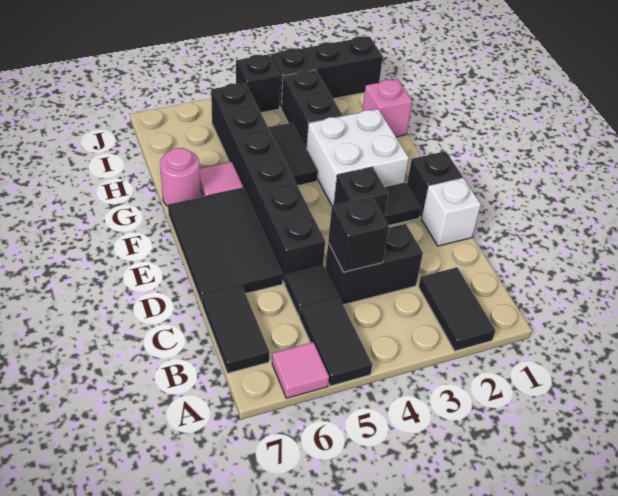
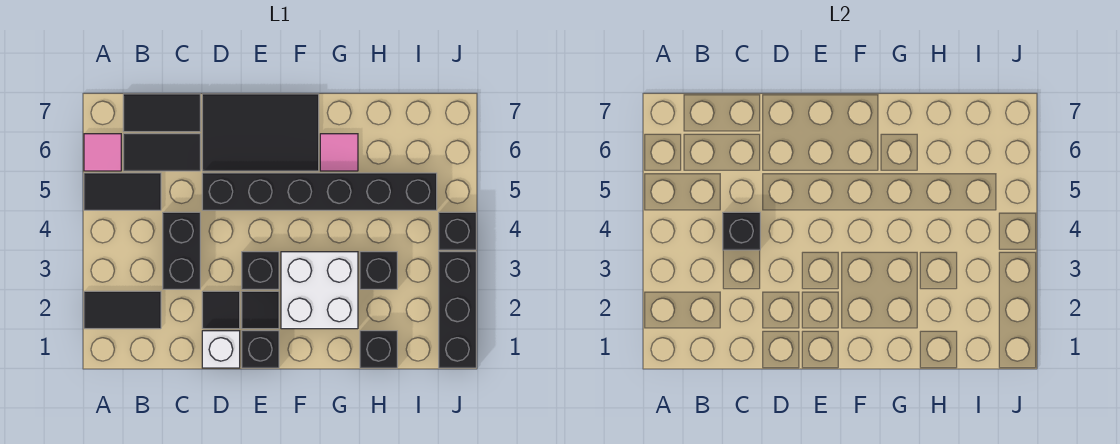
black tile C5 level 1 -> black tile D2 level 1
black tile G4:H4 level 1 -> black tile B6:C6 level 1
pink round brick G7 level 1 -> none
pink brick H1 level 1 -> black brick H1 level 1
black brick H3:I3 level 1 -> black brick H3 level 1

